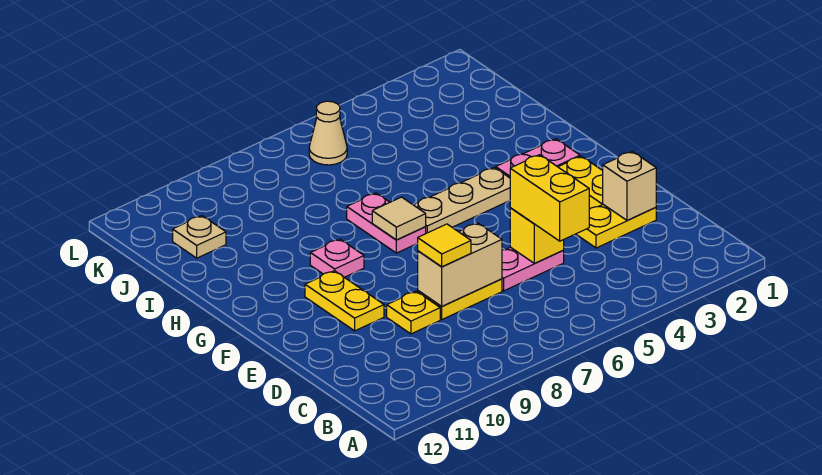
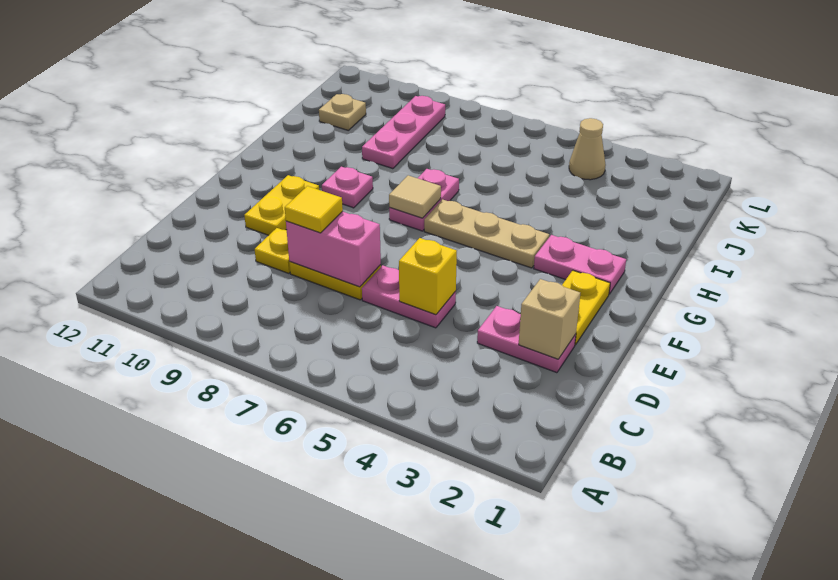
yellow brick C5:D5 level 3 -> none
yellow plate D2:D3 level 1 -> pink plate D2:D3 level 1
tan brick D7:D8 level 2 -> pink brick D7:D8 level 2
none -> pink plate I9:K9 level 1
tan cone K6 level 1 -> tan cone K4 level 1

